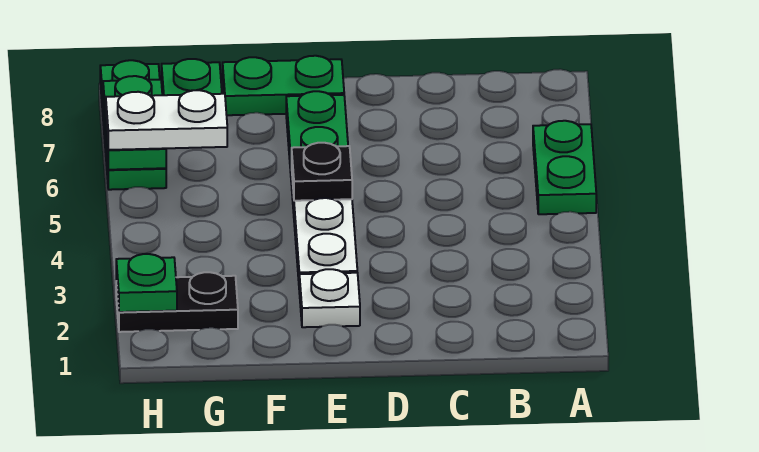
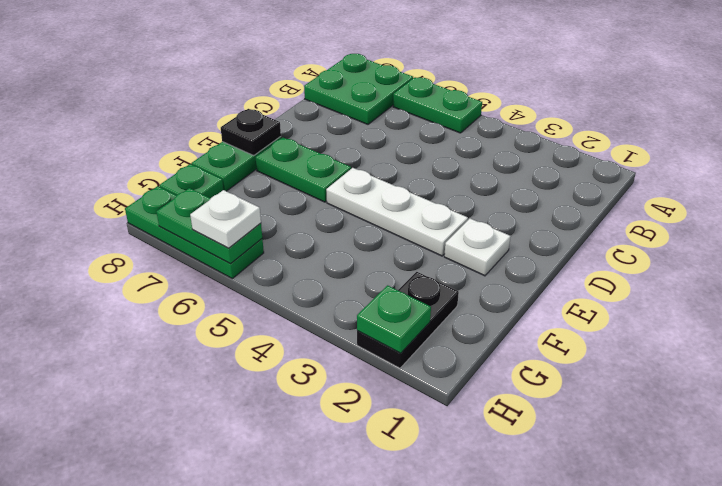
none -> green plate A7:B8 level 1
black plate E5 level 2 -> black plate E8 level 2
white plate G6:H6 level 3 -> white plate H6 level 3

